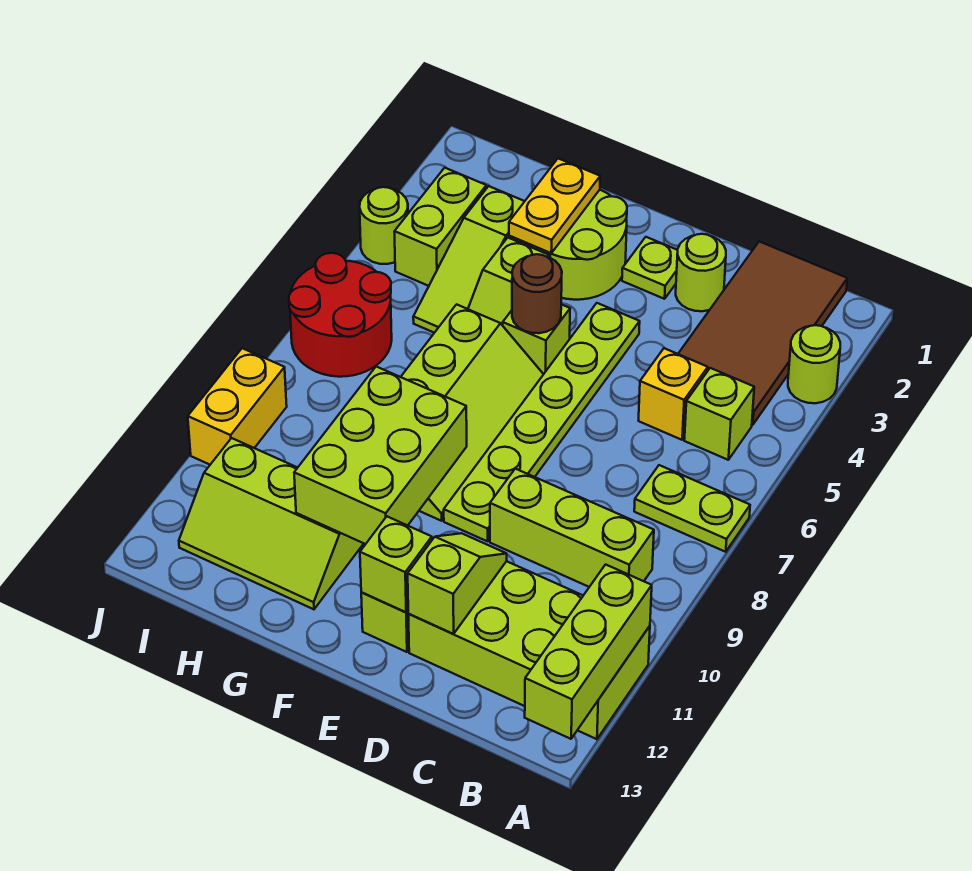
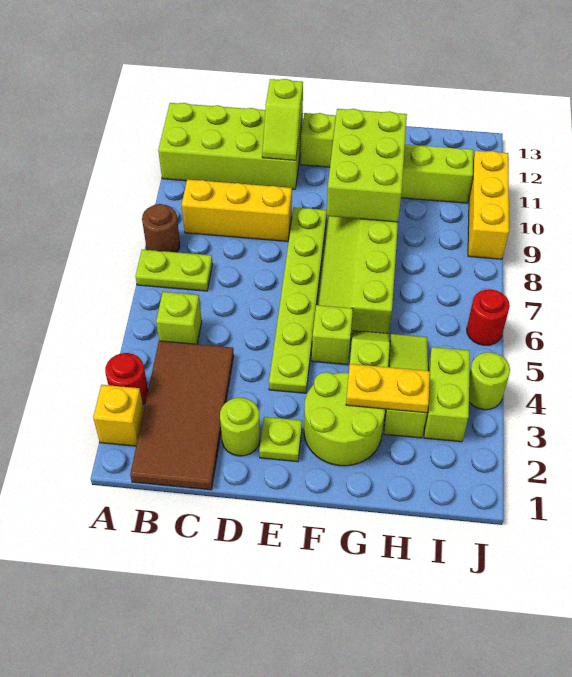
lime round brick A3 level 1 -> red round brick A3 level 1
lime brick A11:A13 level 2 -> none
lime brick B9:D9 level 1 -> yellow brick B9:D9 level 1
yellow brick C5 level 1 -> yellow brick A2 level 1
lime brick E12 level 2 -> none
brown round brick F5 level 2 -> brown round brick A8 level 1
yellow plate G2:G3 level 2 -> yellow plate G3:H3 level 2
red round brick I6:J7 level 1 -> red round brick J6 level 1
yellow brick J9:J10 level 1 -> yellow brick J9:J11 level 1

